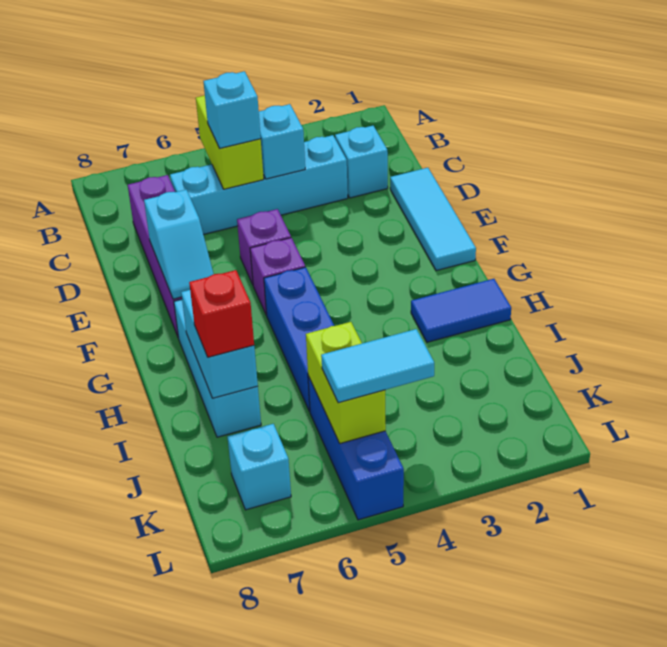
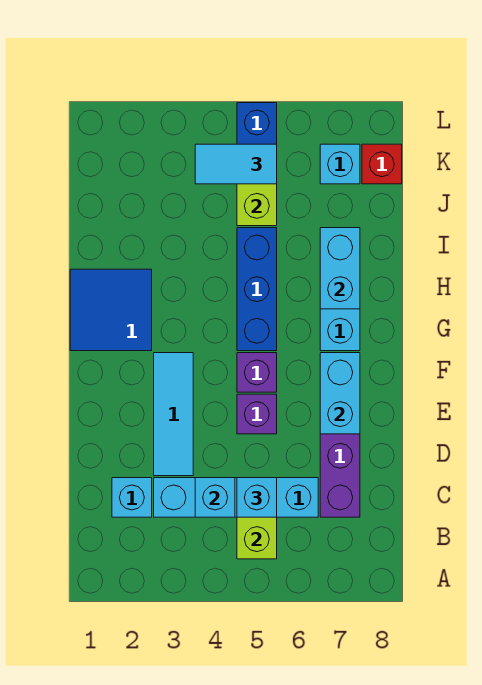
cyan tile D1:F1 level 1 -> cyan tile D3:F3 level 1
cyan slope E7:F7 level 2 top E -> cyan brick E7:F7 level 2
blue tile H1:H2 level 1 -> blue tile G1:H2 level 1
red brick I7 level 3 -> red brick K8 level 1

